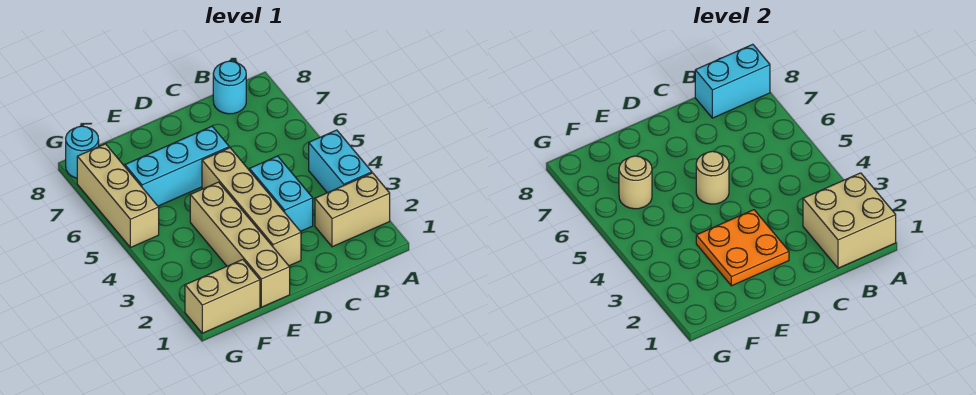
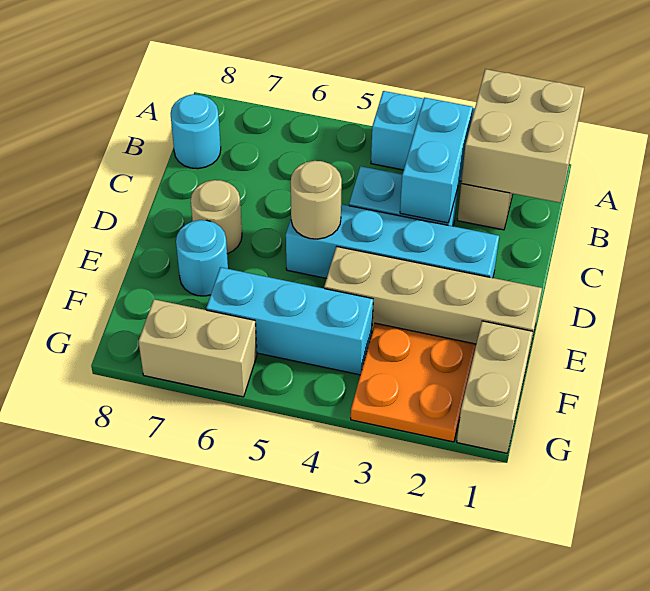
cyan brick A8:B8 level 2 -> cyan brick B3:C3 level 2
tan brick D2:D5 level 1 -> cyan brick D2:D5 level 1
orange plate D2:E3 level 2 -> orange plate F2:G3 level 1
cyan brick D6:F6 level 1 -> cyan brick F4:F6 level 1
tan round brick F6 level 2 -> tan round brick D7 level 1
tan brick G5:G7 level 1 -> tan brick G6:G7 level 1
cyan round brick G8 level 1 -> cyan round brick E7 level 1

